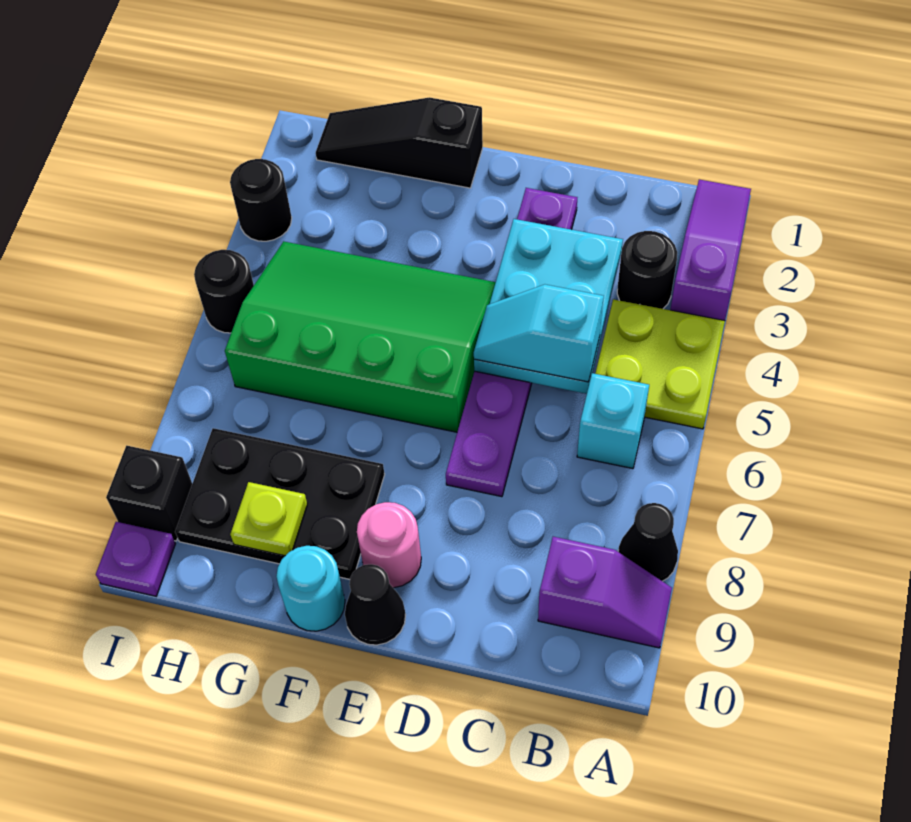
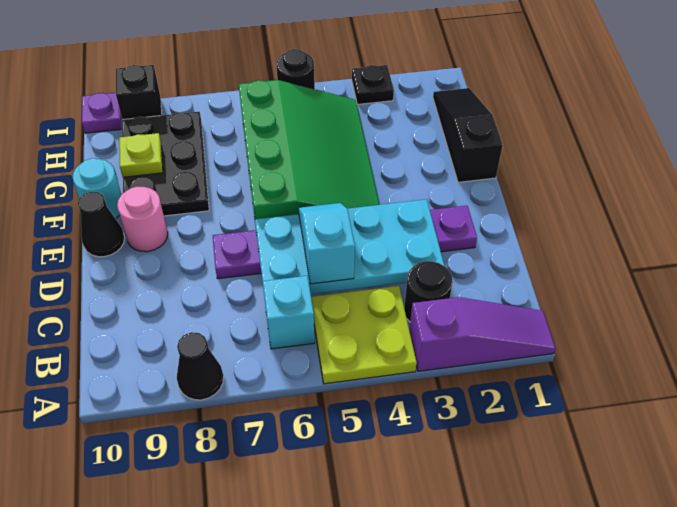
purple slope A9:B9 level 1 top B -> none
cyan plate C3:D5 level 2 -> cyan plate C3:D6 level 2
black round brick I3 level 1 -> black plate I3 level 1

